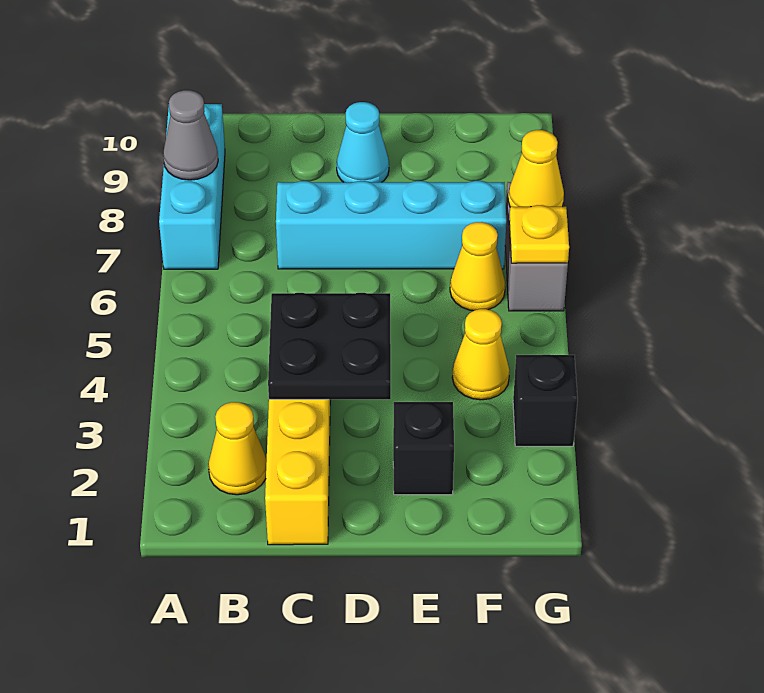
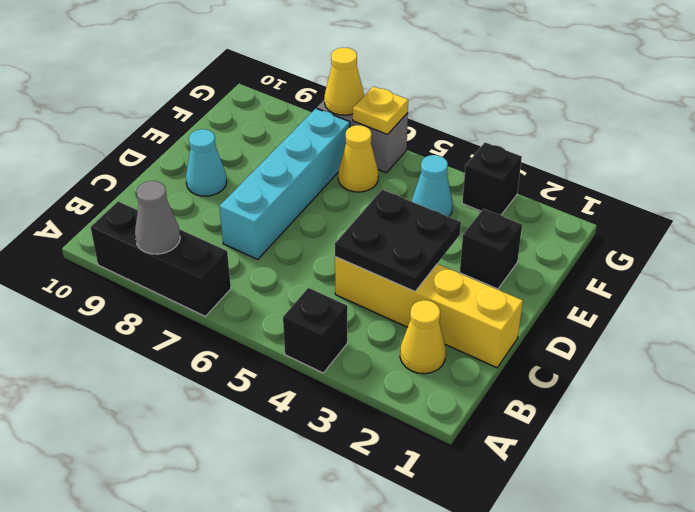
none -> black brick A4 level 1
cyan brick A7:A9 level 1 -> black brick A7:A9 level 1
yellow cone F4 level 1 -> cyan cone F4 level 1

